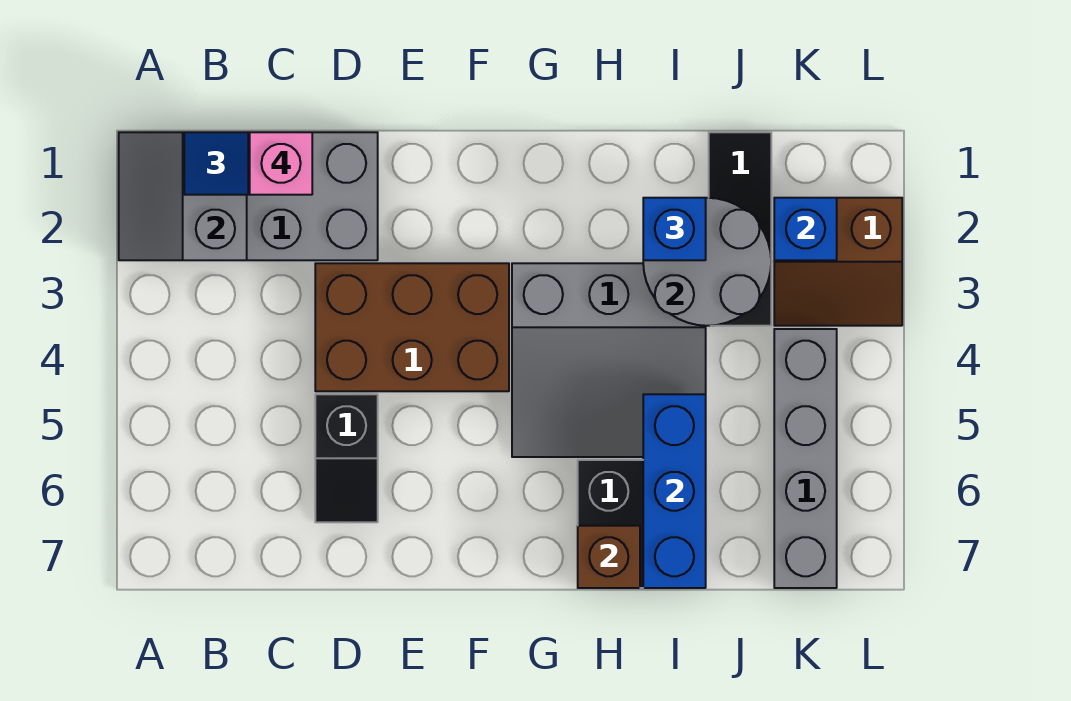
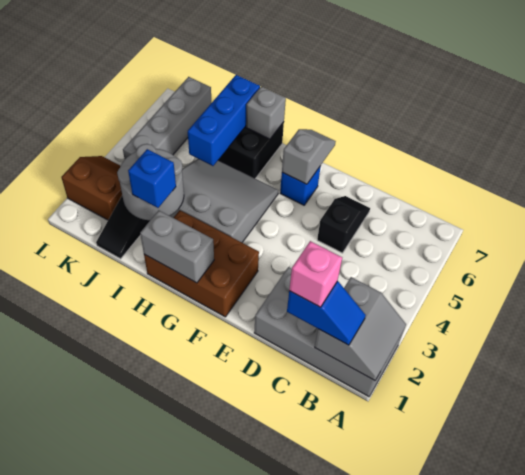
brown brick D3:F4 level 1 -> brown brick F1:H2 level 1
none -> grey slope F6:F7 level 2 top 6
none -> grey brick G1:H1 level 2
brown brick H7 level 2 -> grey brick H7 level 2
blue brick K2 level 2 -> blue brick F6 level 1

